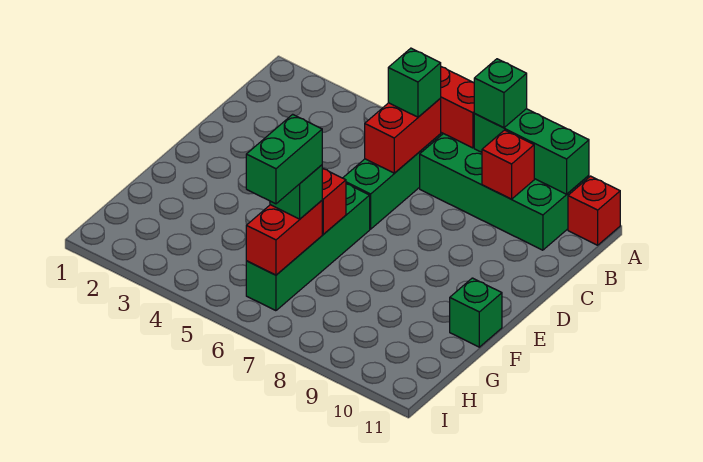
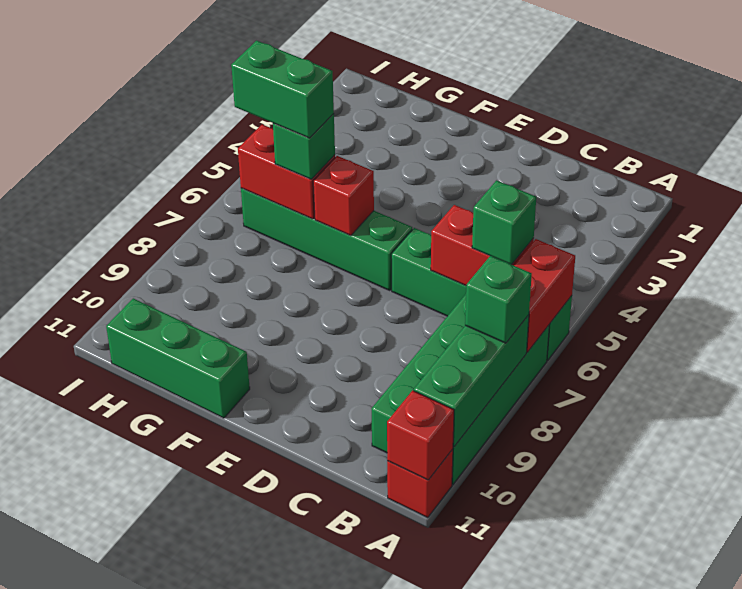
red brick B9 level 2 -> red brick A11 level 2
green brick F11 level 1 -> green brick F11:H11 level 1

